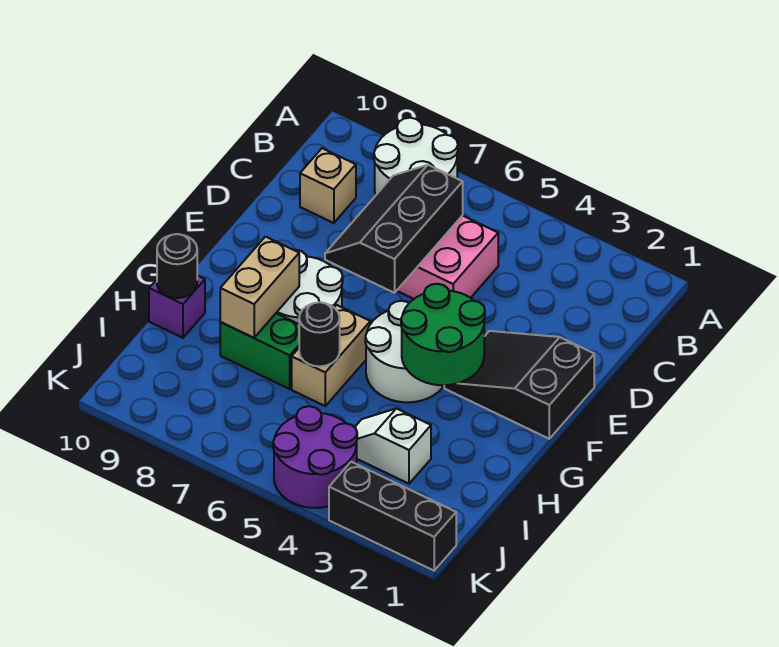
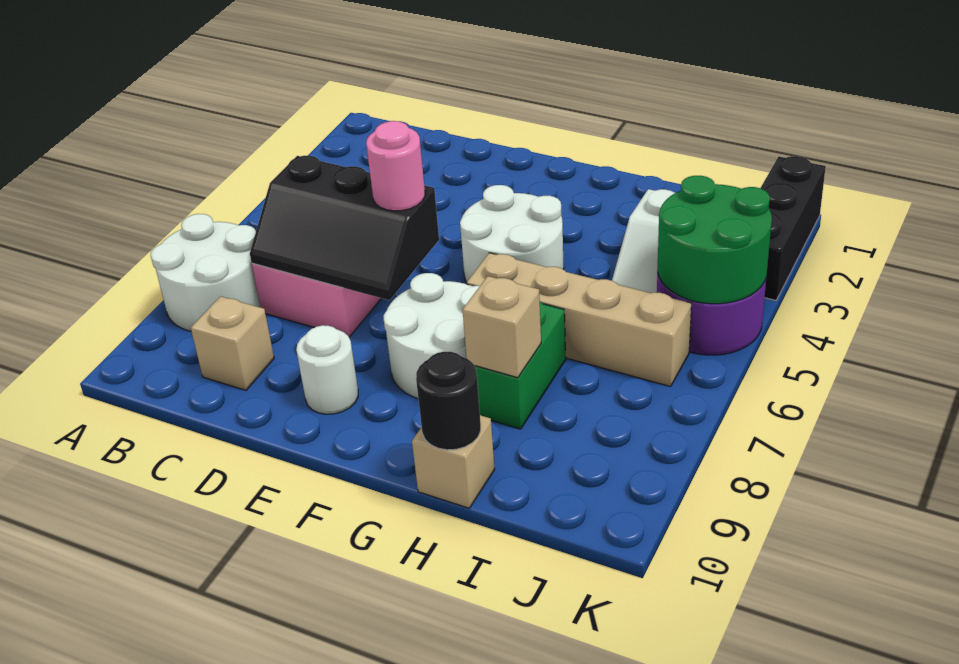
black slope E1:F3 level 1 top 1 -> none
none -> pink round brick E6 level 3
none -> white round brick E9 level 1
green round brick F3:G4 level 2 -> green round brick J4:K5 level 2
tan brick G6:H6 level 1 -> tan brick G6:J6 level 1
tan brick G8:H8 level 2 -> tan brick H8 level 2
black round brick H6 level 2 -> none
purple brick H10 level 1 -> tan brick H10 level 1

